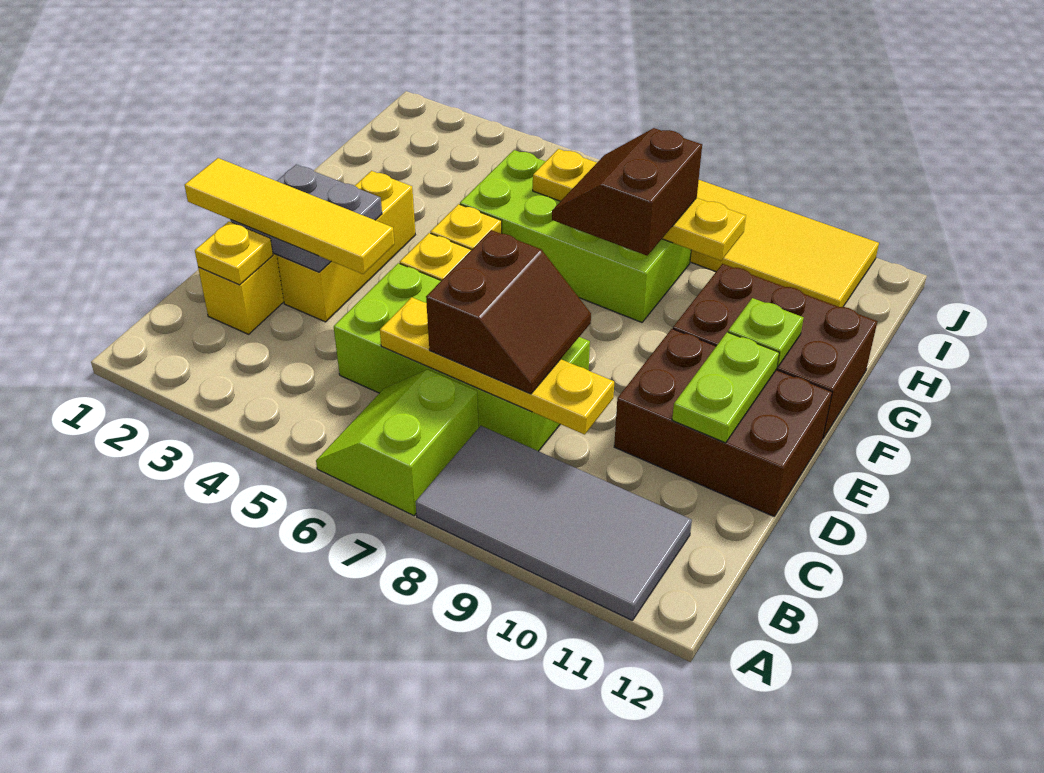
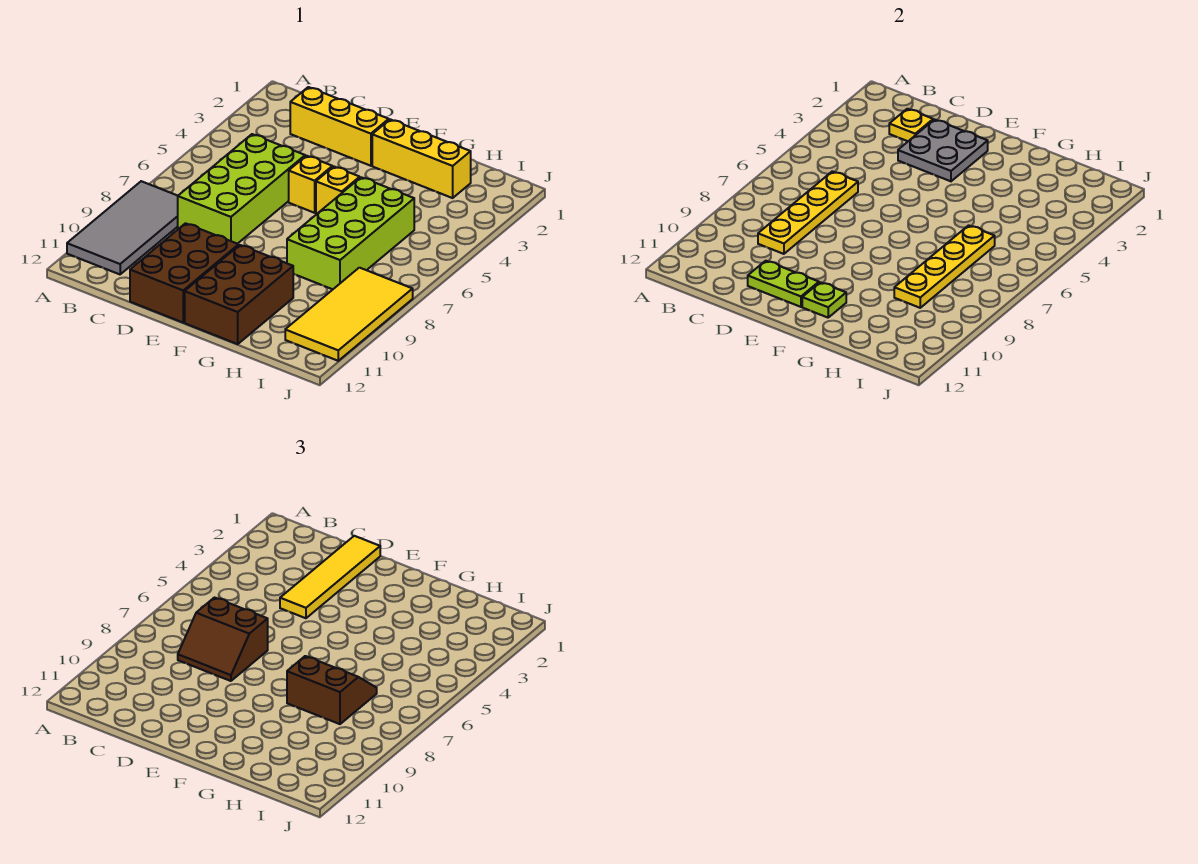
lime slope A6:B7 level 1 top 7 -> none
yellow brick D3:F3 level 1 -> yellow brick F2:H2 level 1

